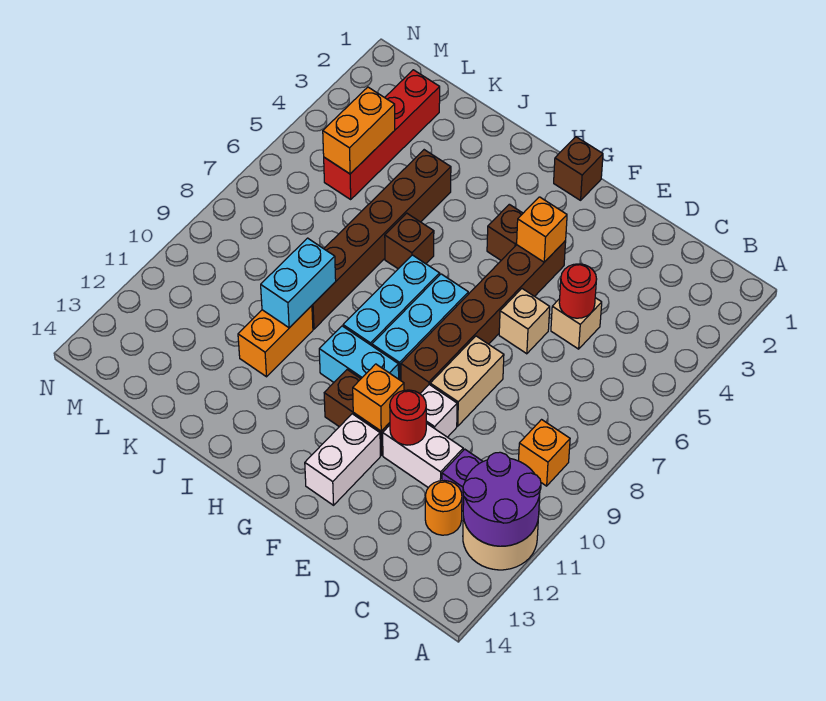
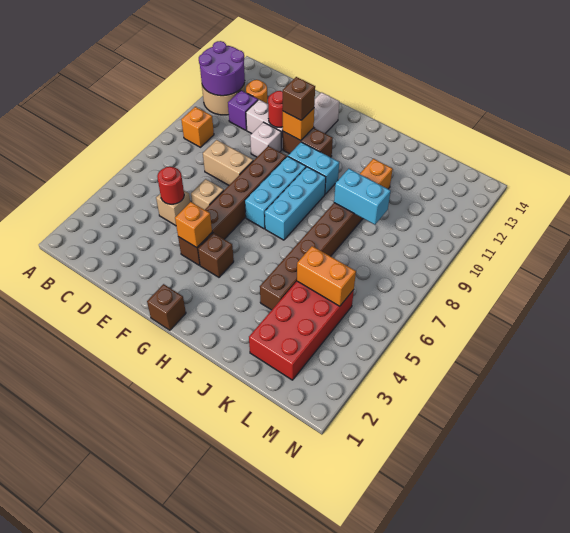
tan brick E8:E9 level 1 -> tan brick D8:E8 level 1
brown brick I6 level 1 -> brown brick F11 level 3
cyan brick J9:J10 level 2 -> cyan brick J9:K9 level 2
red brick L2:L5 level 1 -> red brick K2:L5 level 1
orange brick L4:L5 level 2 -> orange brick K5:L5 level 2

